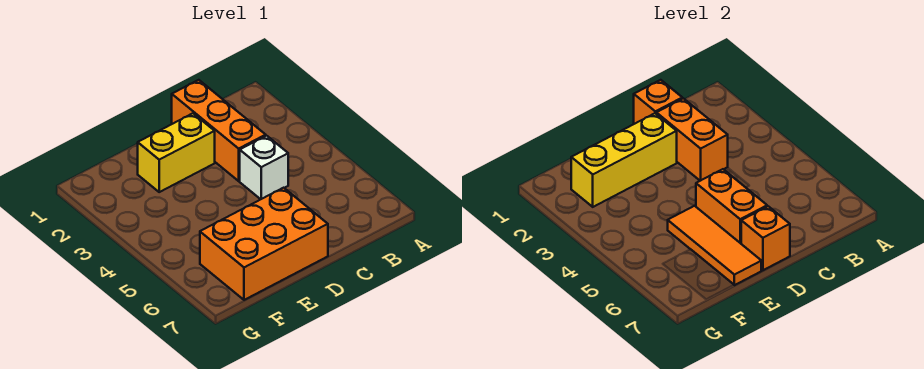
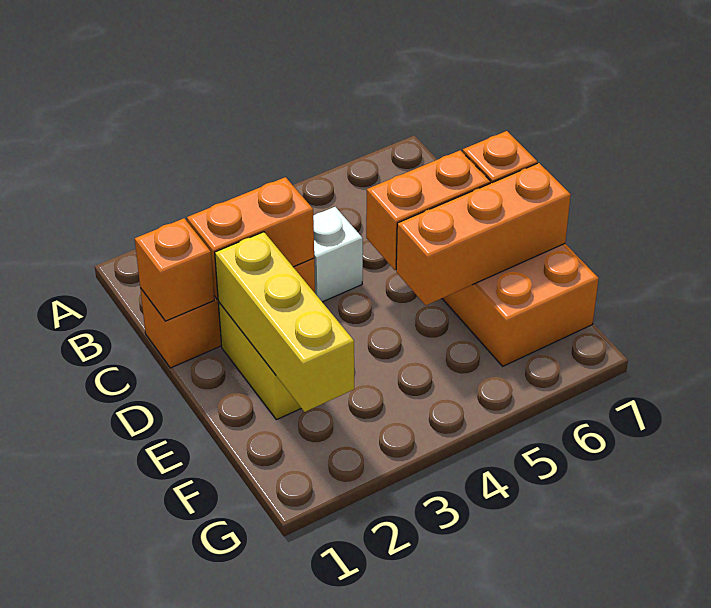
orange tile E5:E7 level 2 -> orange brick E5:E7 level 2

